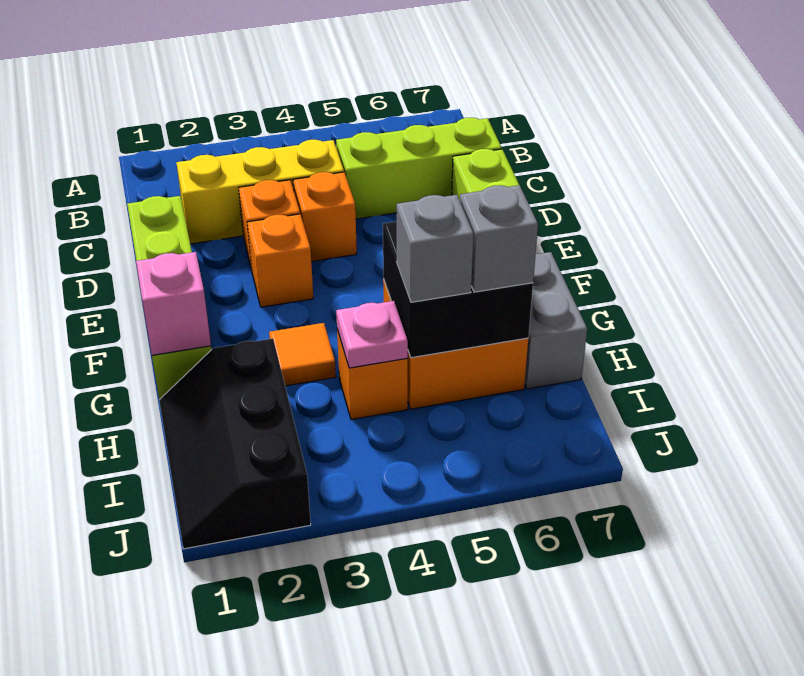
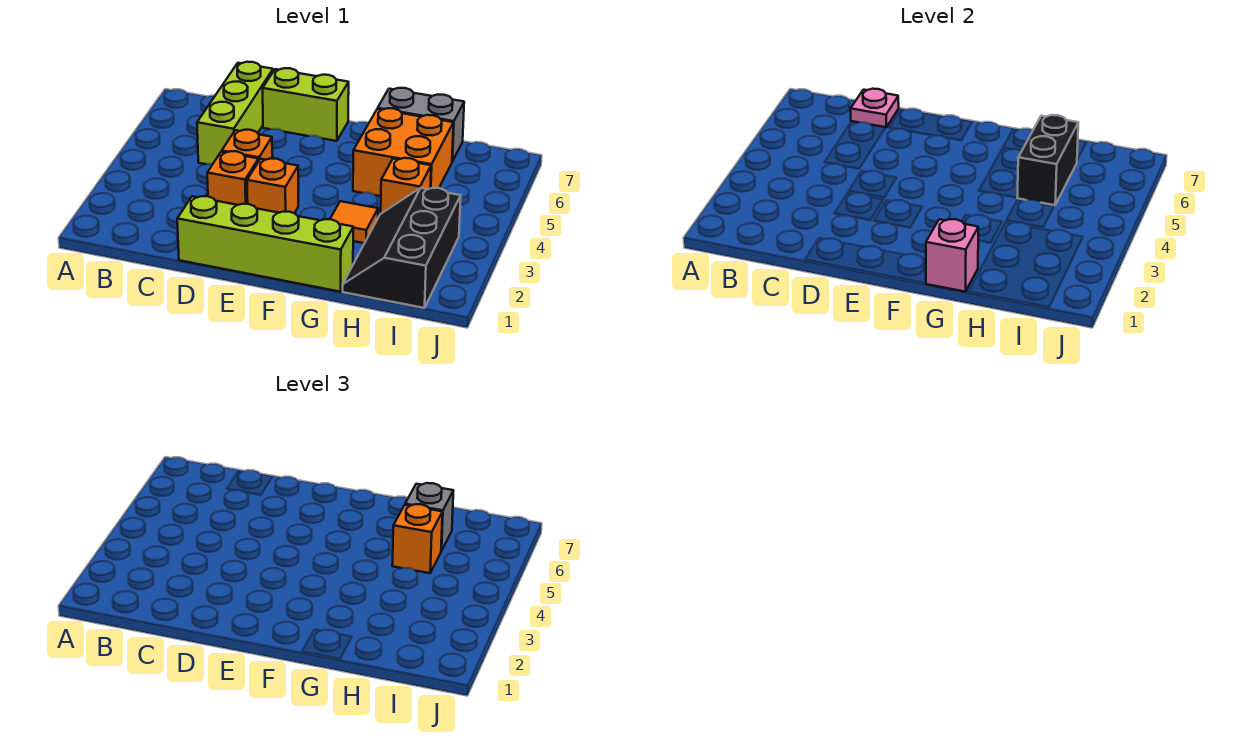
yellow brick C2:C4 level 1 -> none
black brick G5:H6 level 2 -> black brick H5:H6 level 2
black slope H1:J2 level 1 top 2 -> black slope H1:I3 level 1 top I
pink plate H4 level 2 -> pink plate C7 level 2
grey brick H5 level 3 -> orange brick H5 level 3

